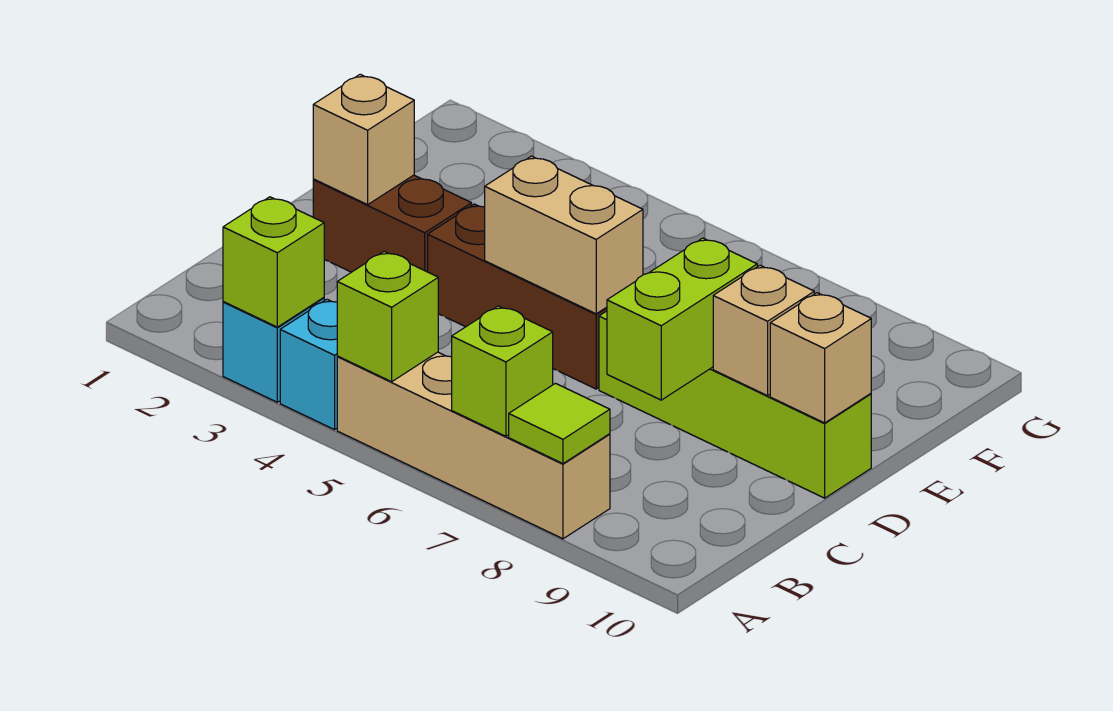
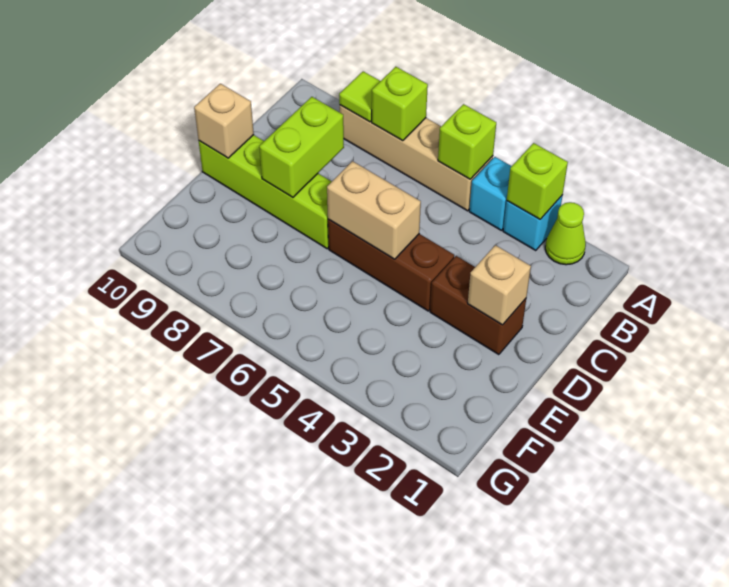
none -> lime cone A2 level 1
tan brick D9 level 2 -> none

